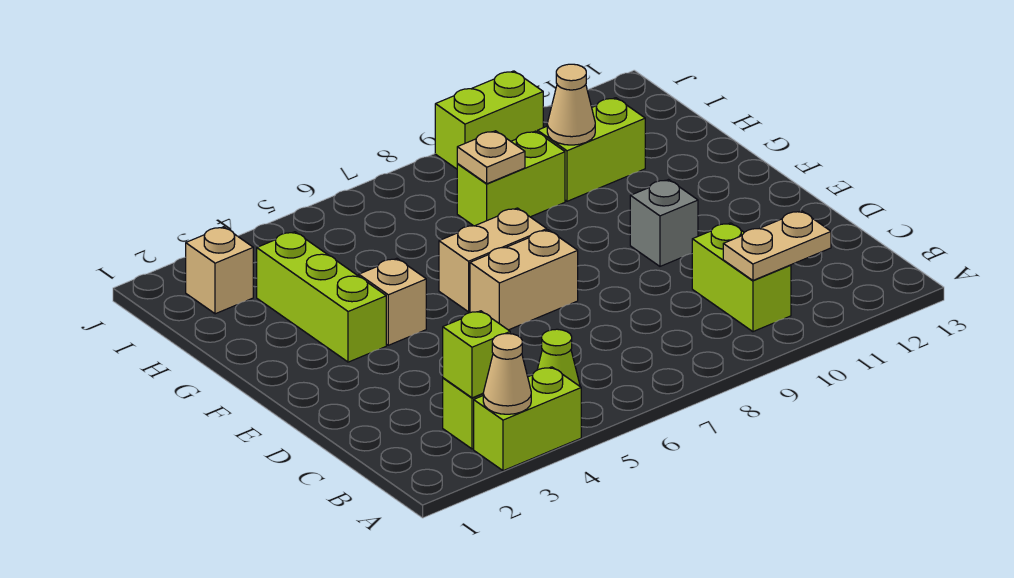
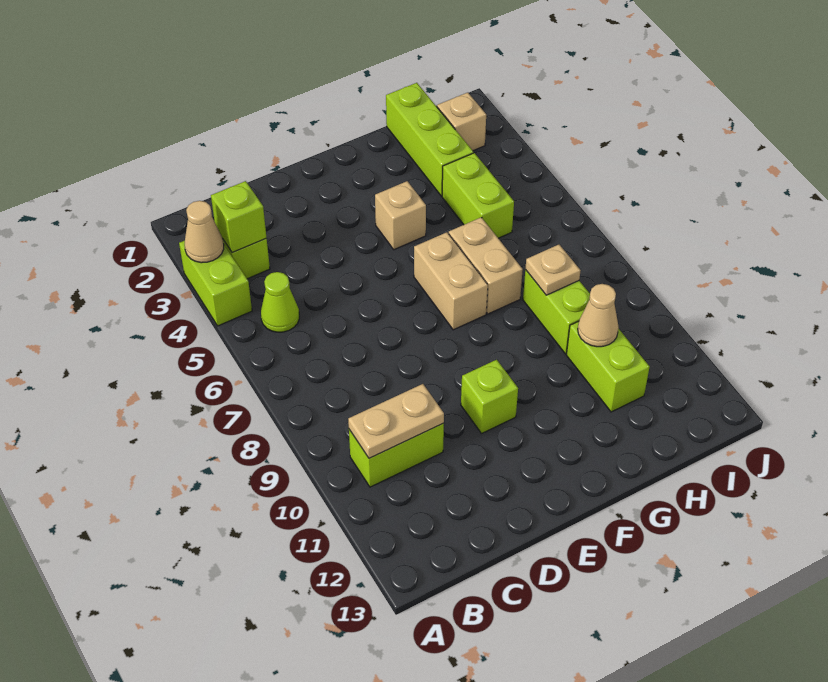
tan plate B10:B11 level 2 -> tan plate B10:C10 level 2
tan brick E6:E7 level 1 -> tan brick G6:G7 level 1
grey brick E10 level 1 -> lime brick E10 level 1
lime brick F3:H3 level 1 -> lime brick H1:H3 level 1
lime brick J9:J10 level 1 -> lime brick H4:H5 level 1

